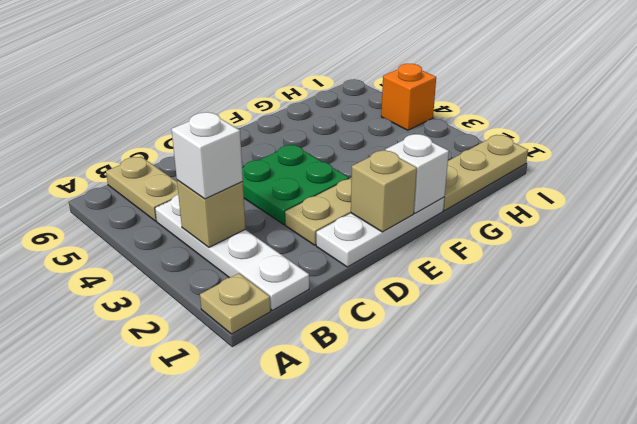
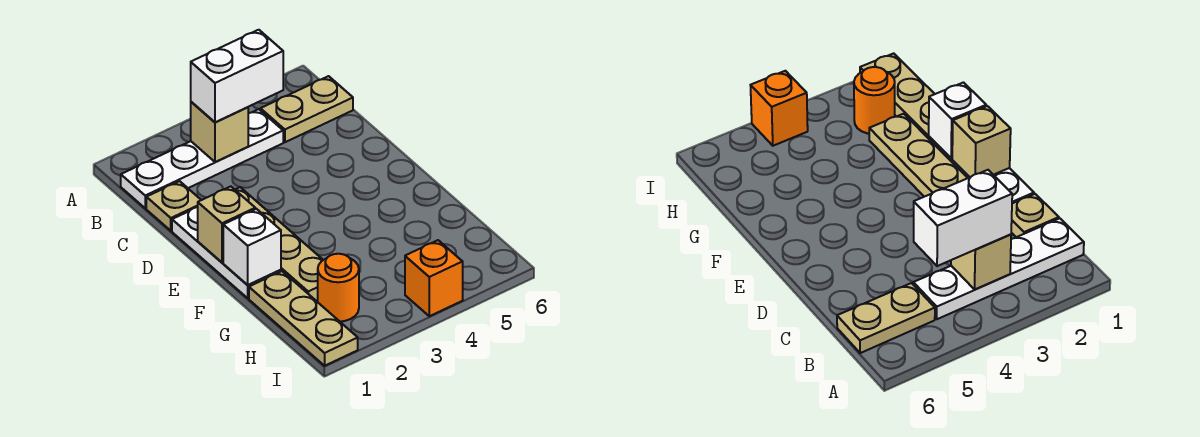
tan plate A1 level 1 -> tan plate C1 level 1
white brick B3 level 3 -> white brick B3:B4 level 3
green plate D3:E4 level 1 -> none
none -> orange round brick H2 level 1

